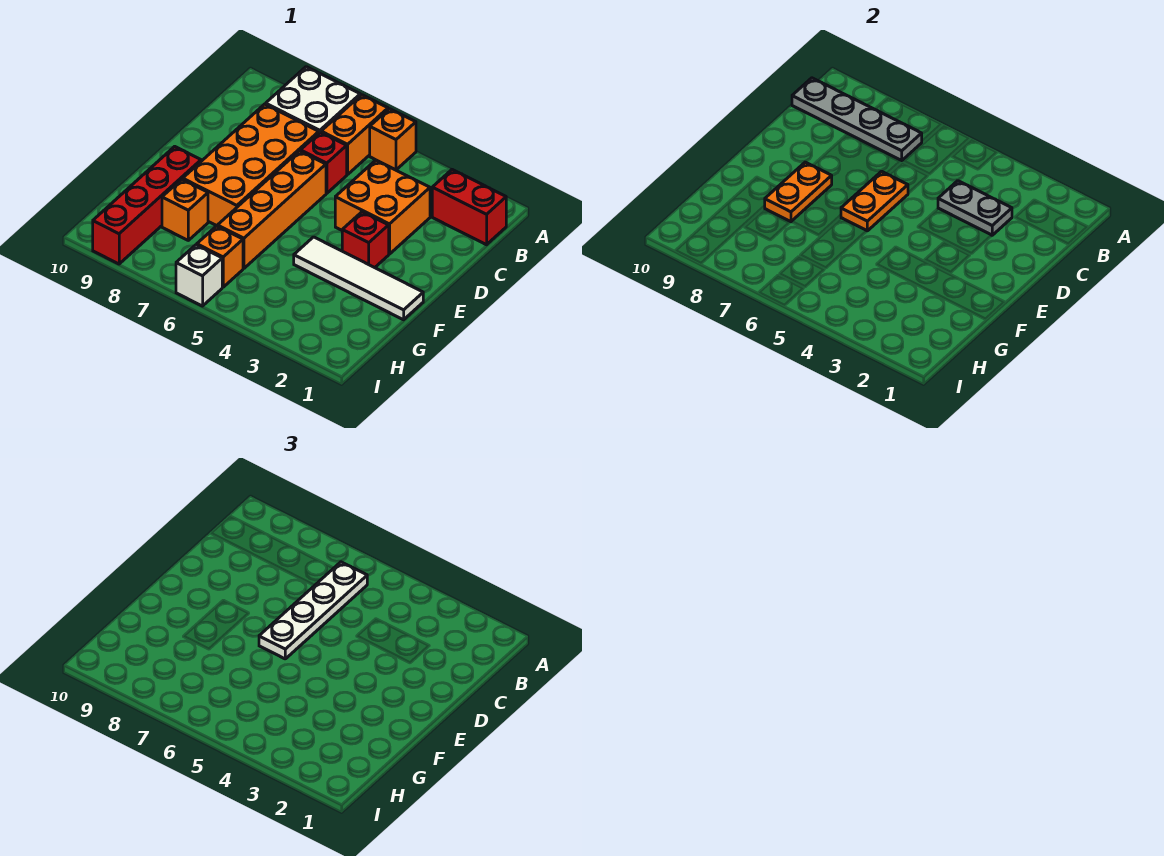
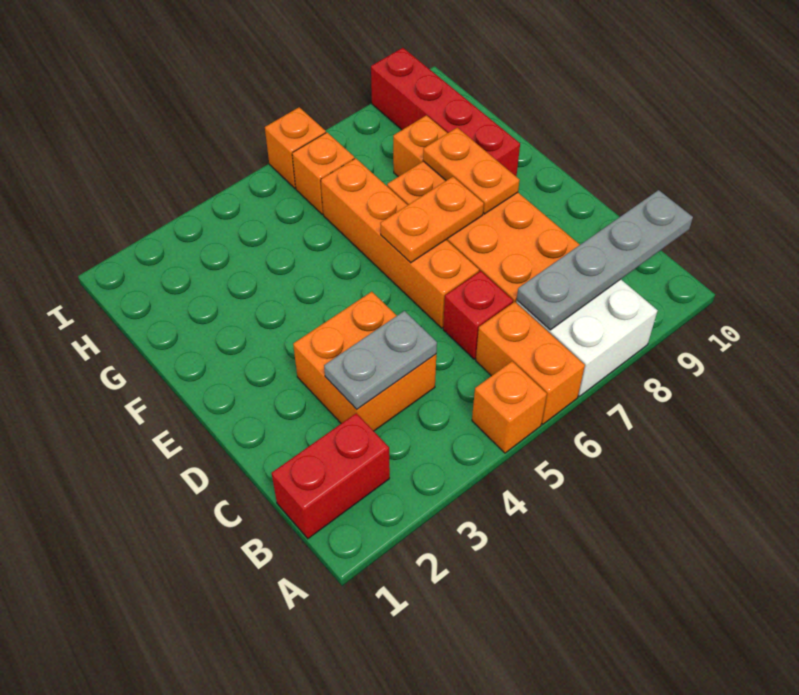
white plate B6:E6 level 3 -> none
orange plate D6:E6 level 2 -> orange plate E6:E7 level 2
red brick E3 level 1 -> none
white tile F1:F4 level 1 -> none
white brick I6 level 1 -> orange brick I6 level 1

